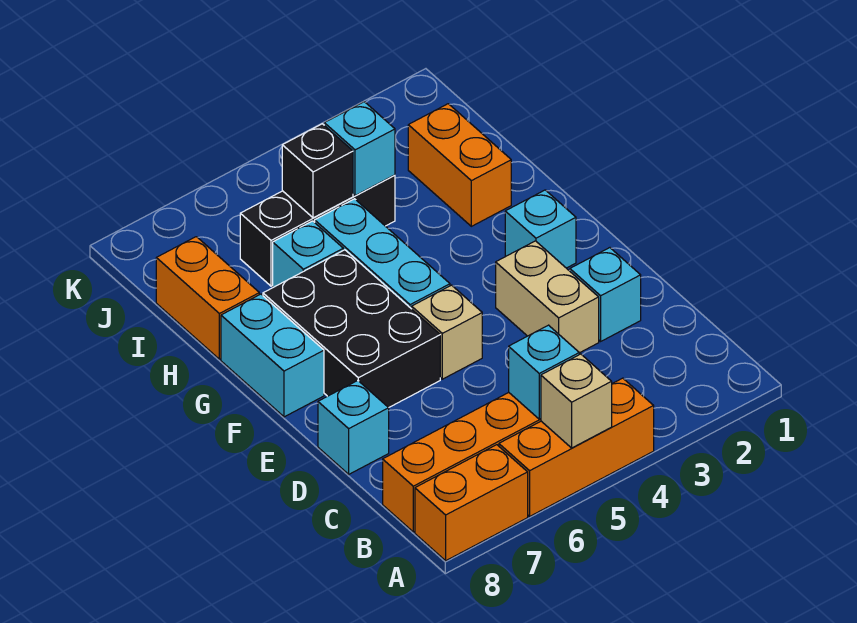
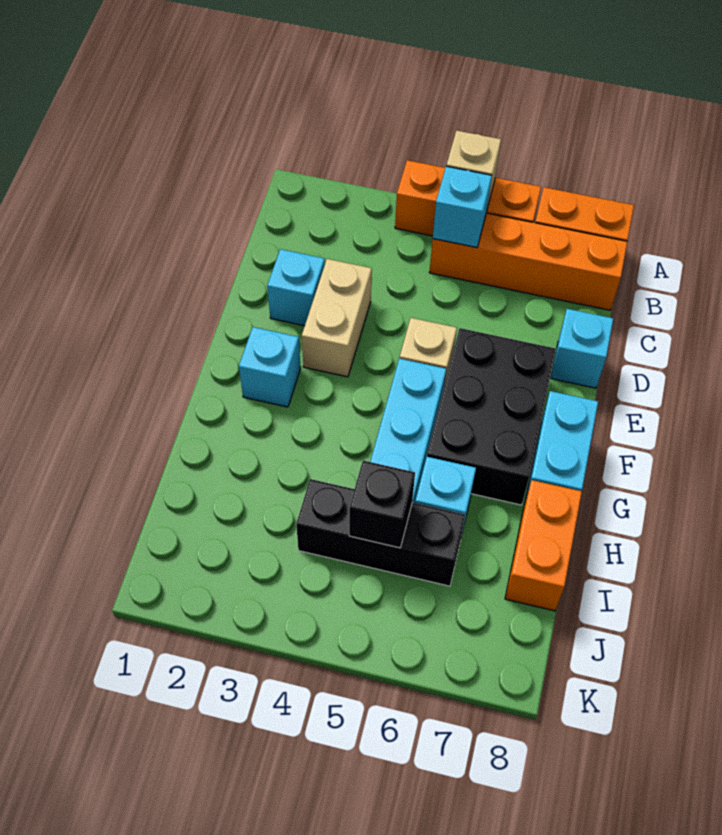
orange brick H2:I2 level 1 -> none
cyan brick I4 level 2 -> none

